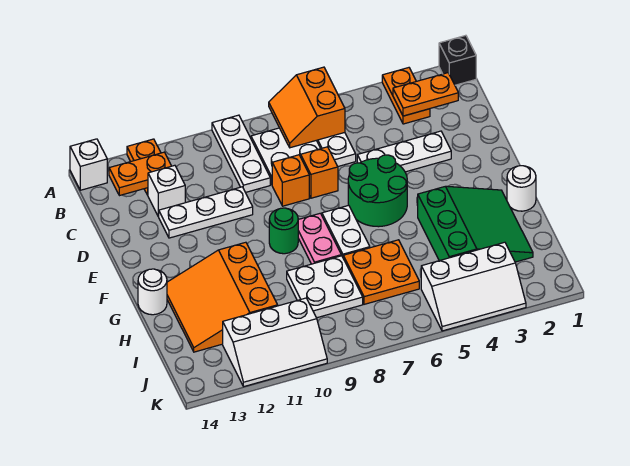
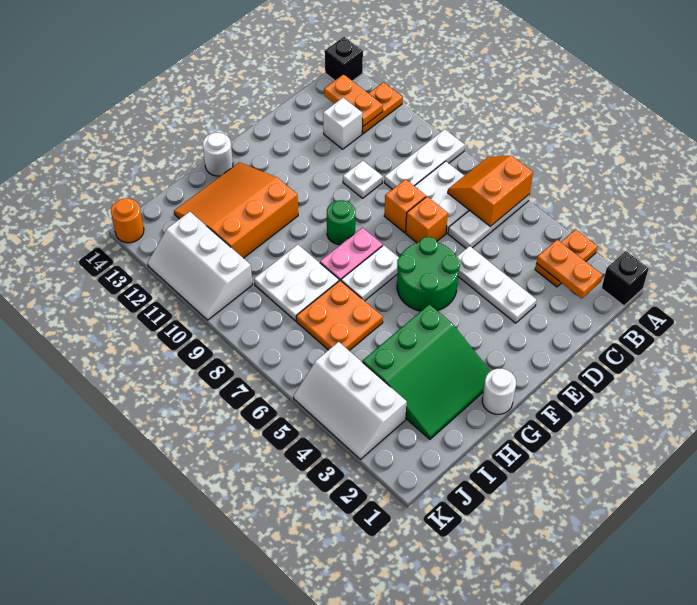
white brick A14 level 1 -> black brick A14 level 1
white plate D10:D12 level 1 -> white plate D10 level 1
none -> orange round brick K14 level 1

